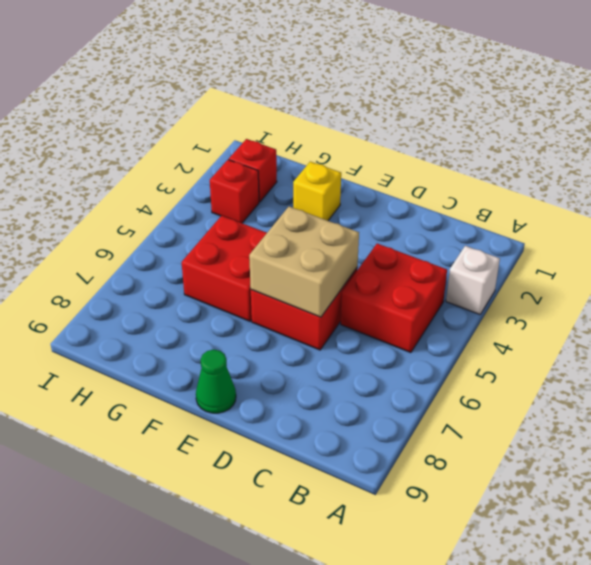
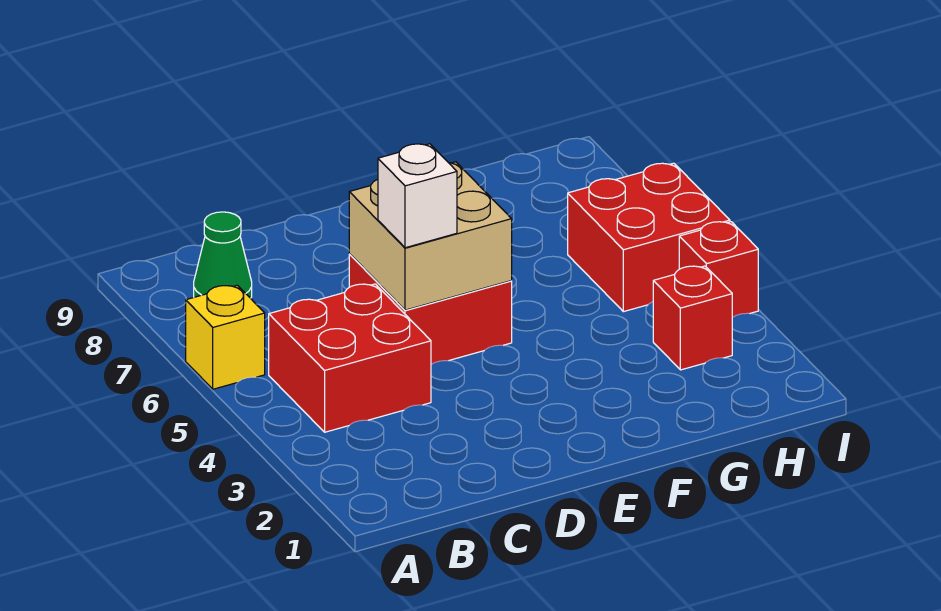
white brick A3 level 1 -> white brick D5 level 3
green cone E9 level 1 -> green cone B8 level 1
yellow brick F2 level 1 -> yellow brick A6 level 1
red brick F5:G6 level 1 -> red brick H5:I6 level 1
red brick H2 level 1 -> red brick I4 level 1

